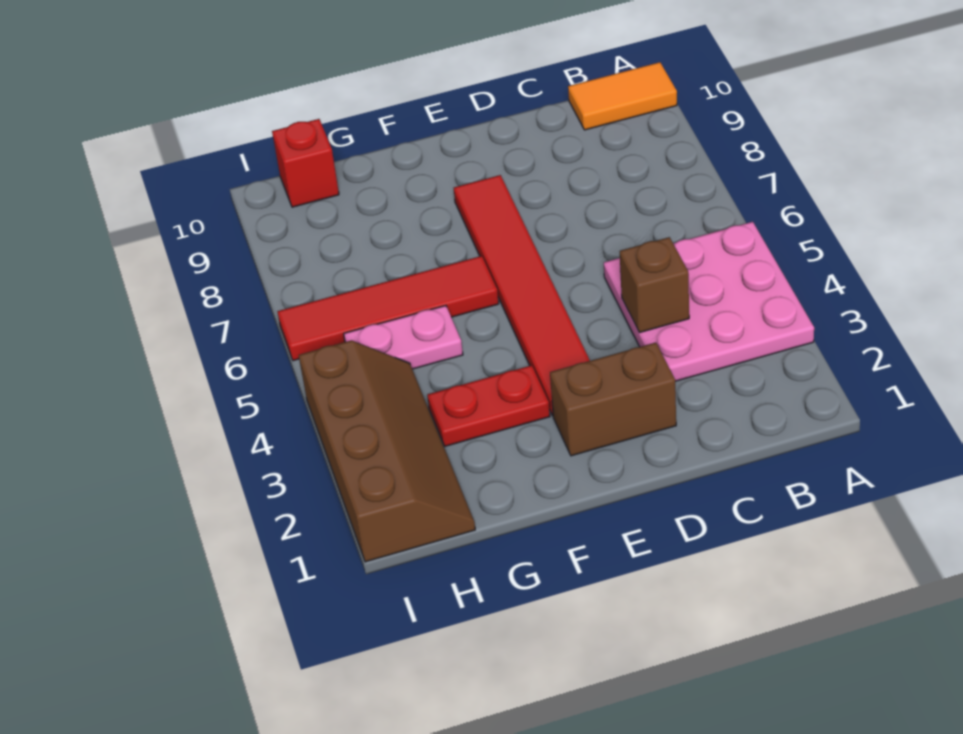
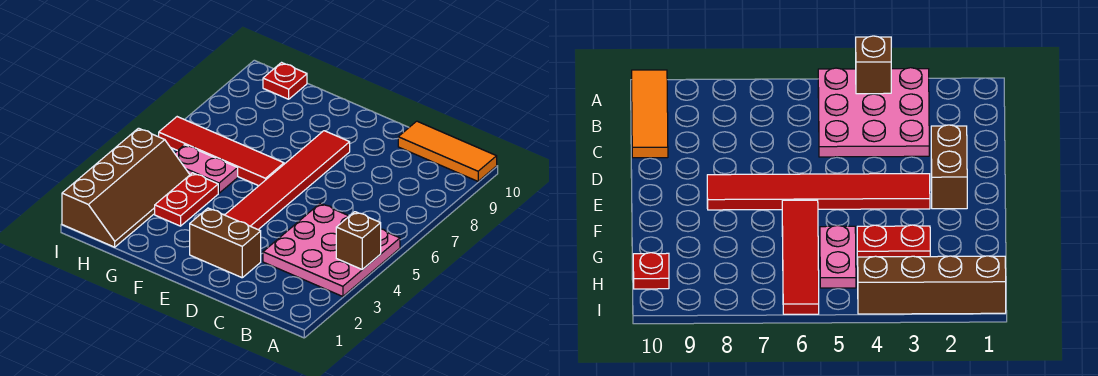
orange tile A10:B10 level 1 -> orange tile A10:C10 level 1
brown brick C4 level 2 -> brown brick A4 level 2
red plate F3:G3 level 1 -> red plate G3:G4 level 1
red brick H10 level 1 -> red plate H10 level 1

